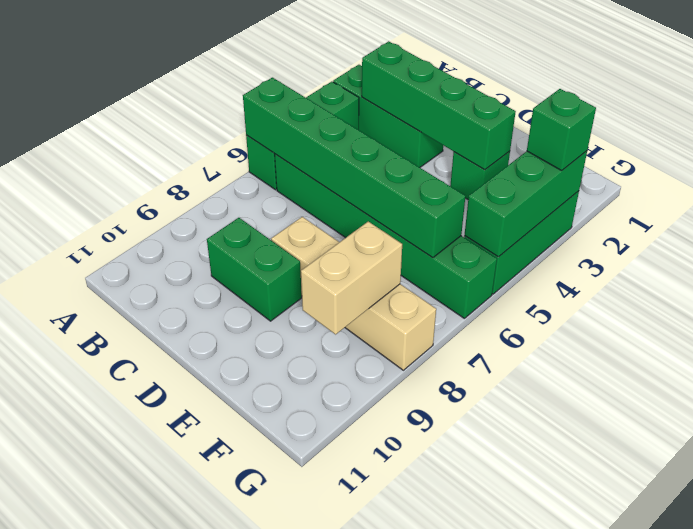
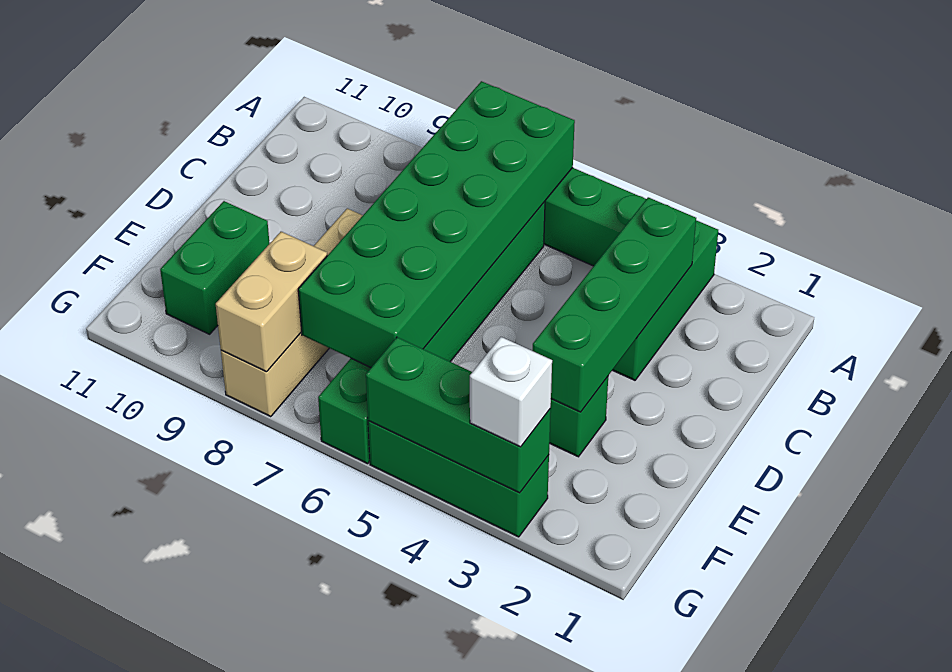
green brick A6:F6 level 2 -> green brick A6:F7 level 2
green brick C9:D9 level 1 -> green brick E10:F10 level 1
tan brick F8:F9 level 2 -> tan brick F8:G8 level 2
green brick G3 level 3 -> white brick G3 level 3

